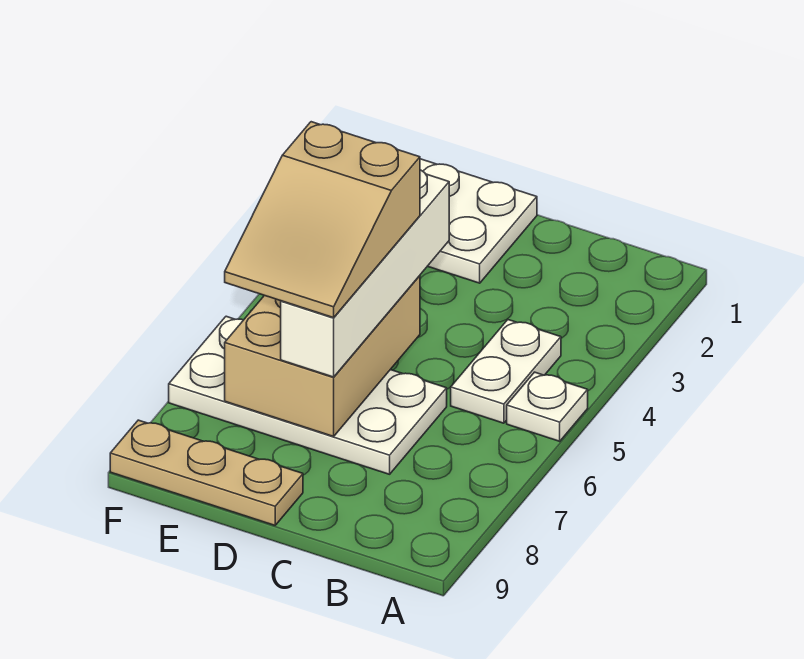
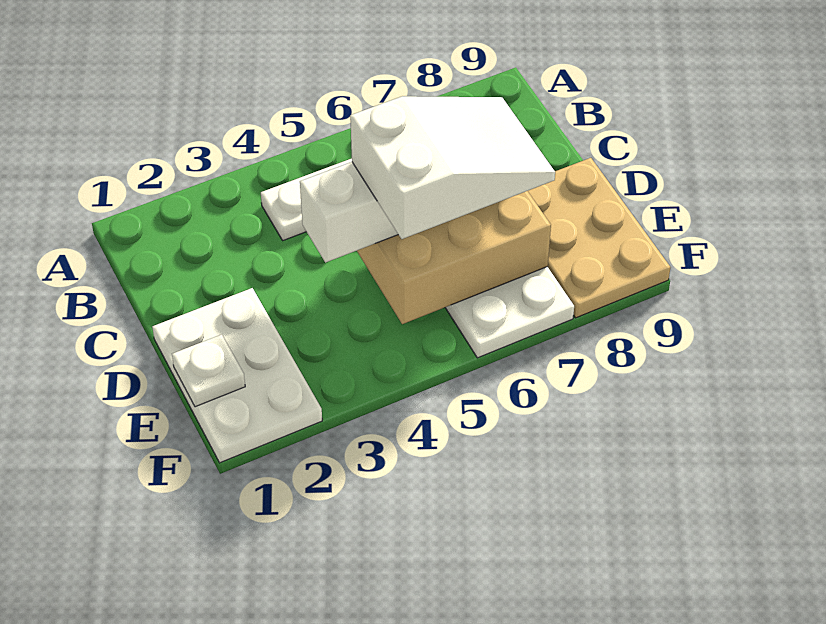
white plate A5 level 1 -> white plate E1 level 2
tan slope D5:E7 level 4 top 5 -> white slope D5:E7 level 4 top 5
tan plate D9:F9 level 1 -> tan plate D8:F9 level 1

